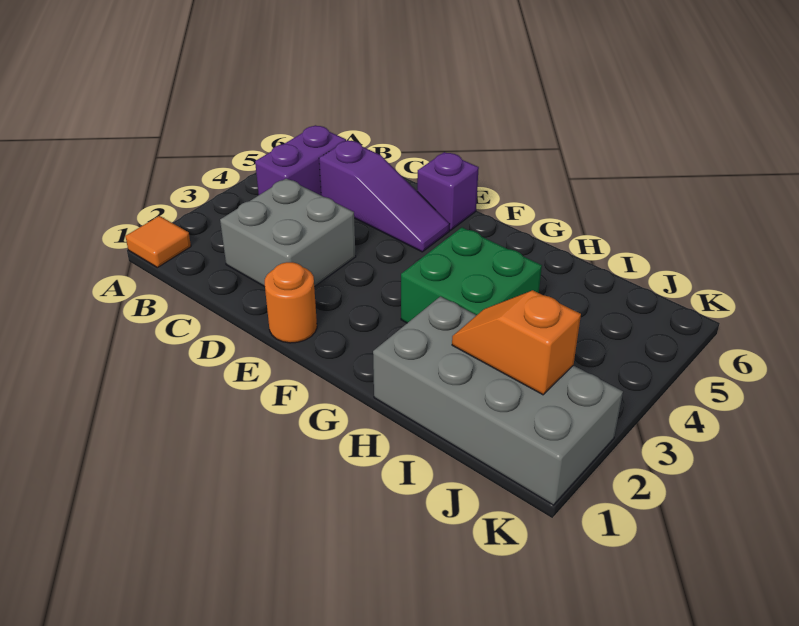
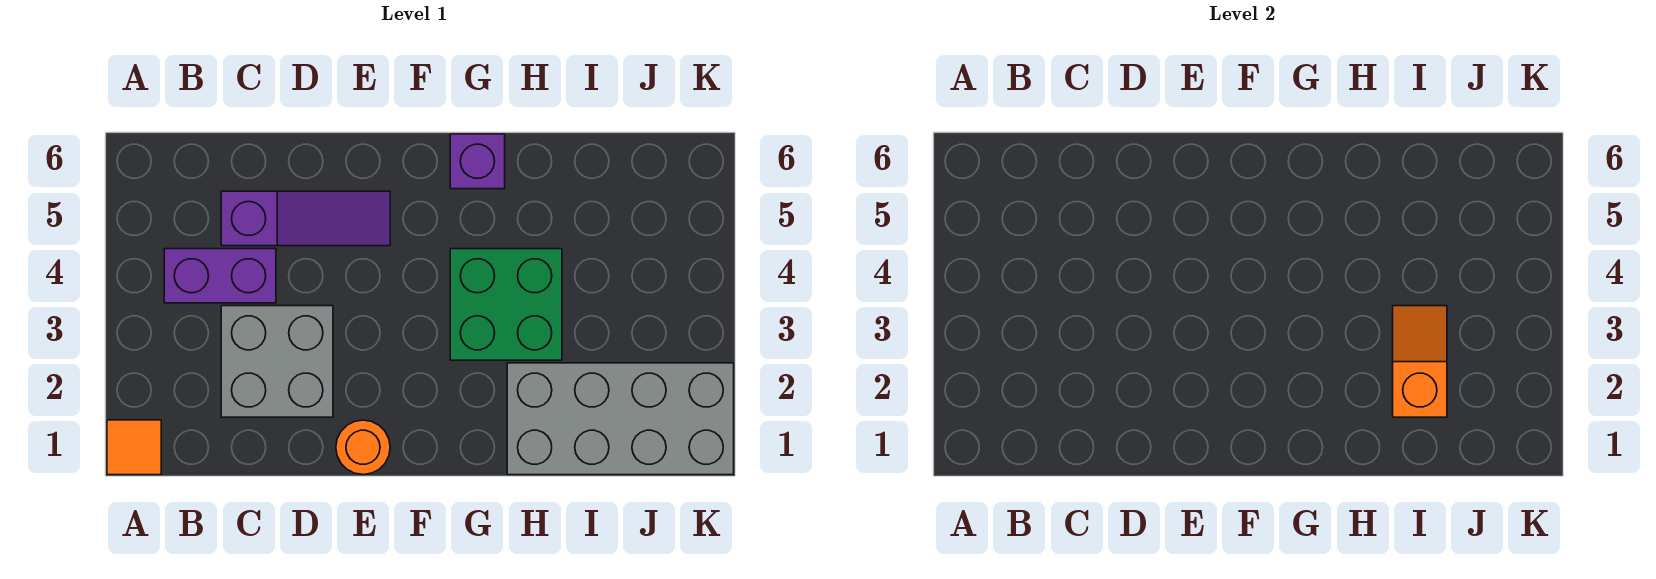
purple brick B4:B5 level 1 -> purple brick B4:C4 level 1
purple brick E6 level 1 -> purple brick G6 level 1
orange slope I2:J2 level 2 top J -> orange slope I2:I3 level 2 top 2

